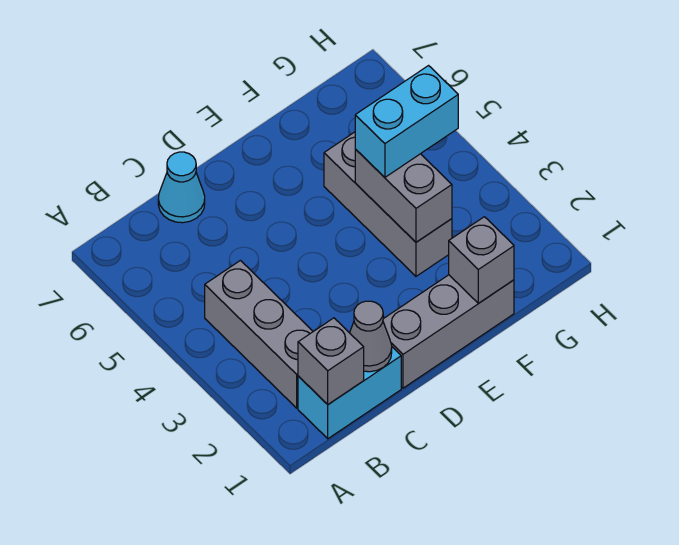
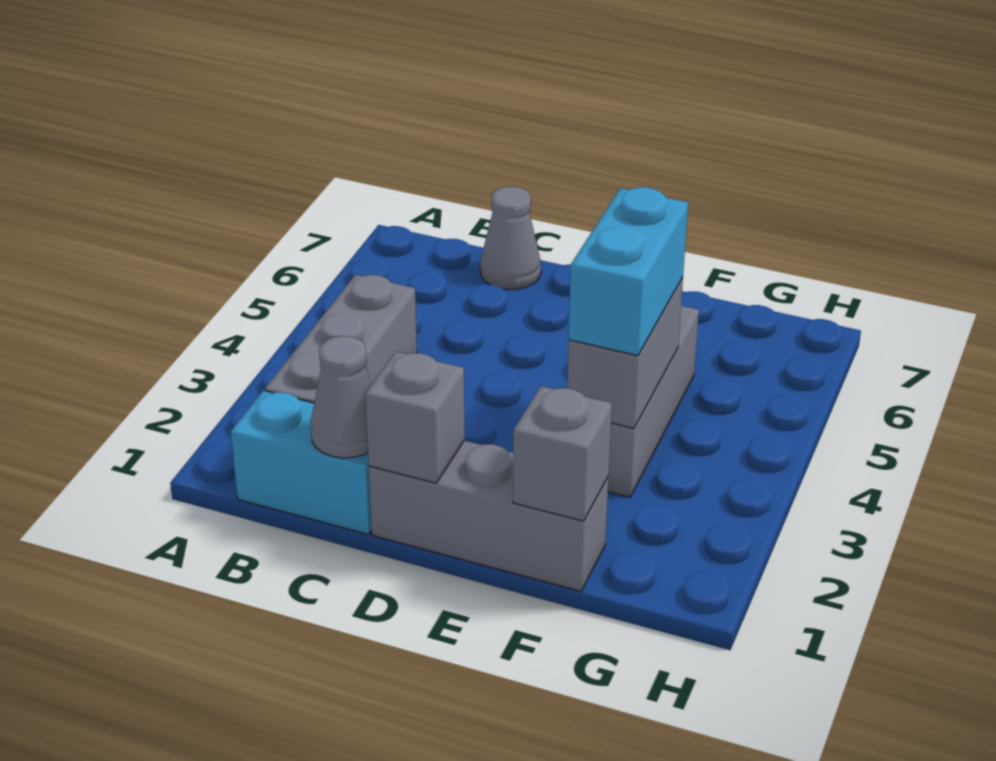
grey brick B1 level 2 -> grey brick D1 level 2
cyan cone C7 level 1 -> grey cone C7 level 1
cyan brick F4:G4 level 3 -> cyan brick F3:F4 level 3

